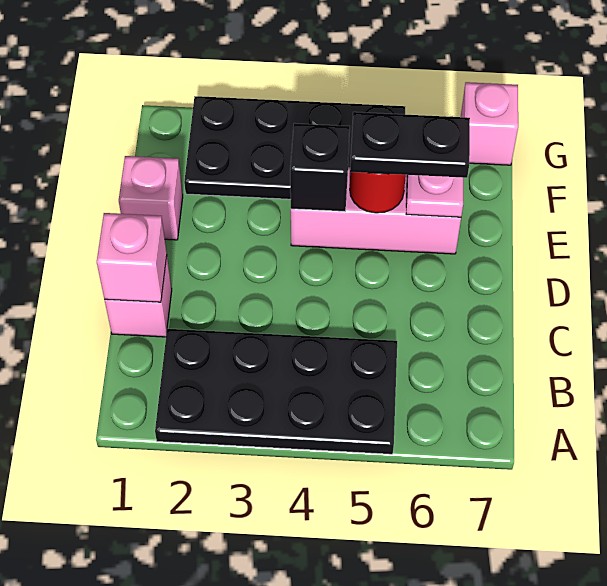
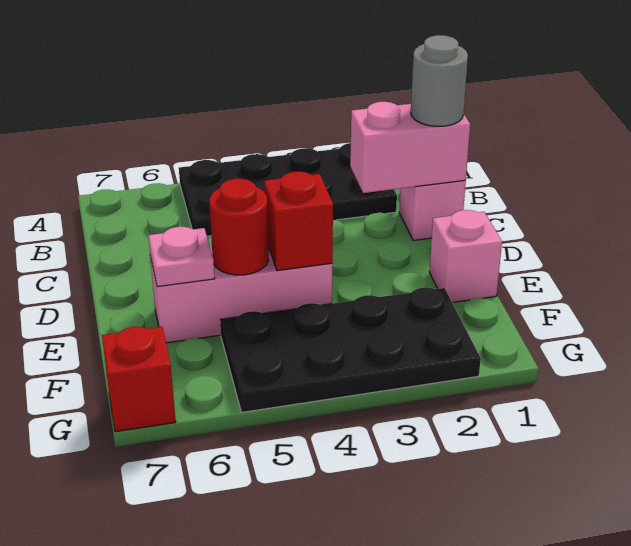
pink brick C1 level 2 -> pink brick C1:C2 level 2
none -> grey round brick C1 level 3
black brick E4 level 2 -> red brick E4 level 2
black plate E5:E6 level 3 -> none
pink brick G7 level 1 -> red brick G7 level 1

